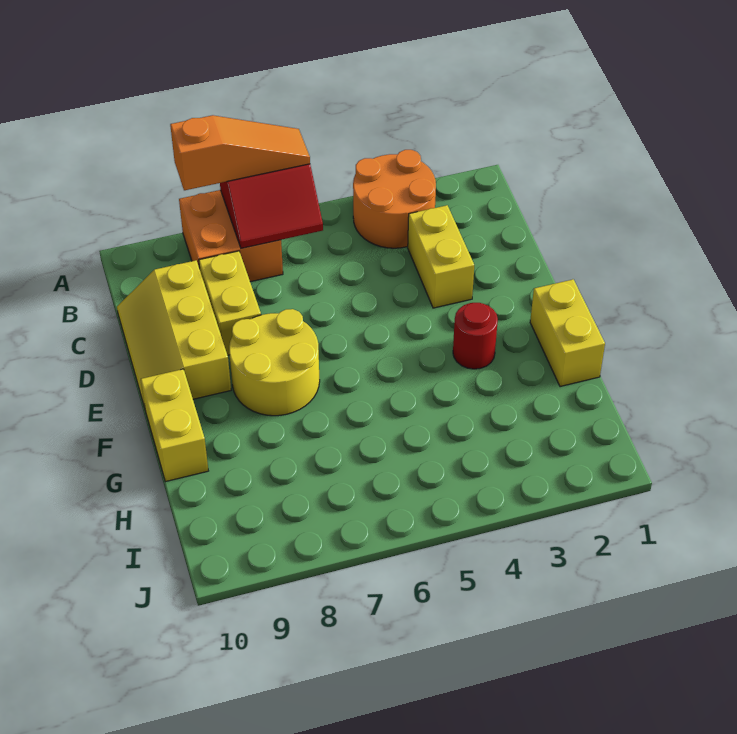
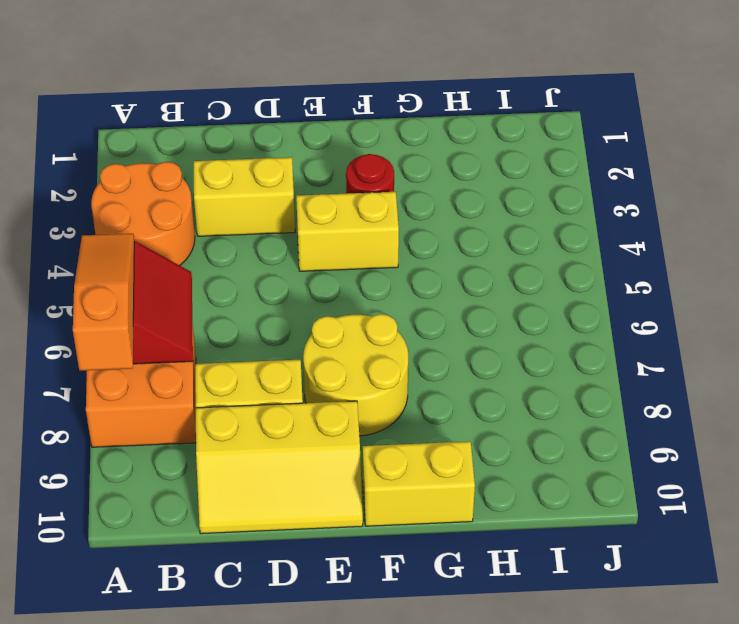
yellow brick F1:G1 level 1 -> yellow brick E4:F4 level 1

